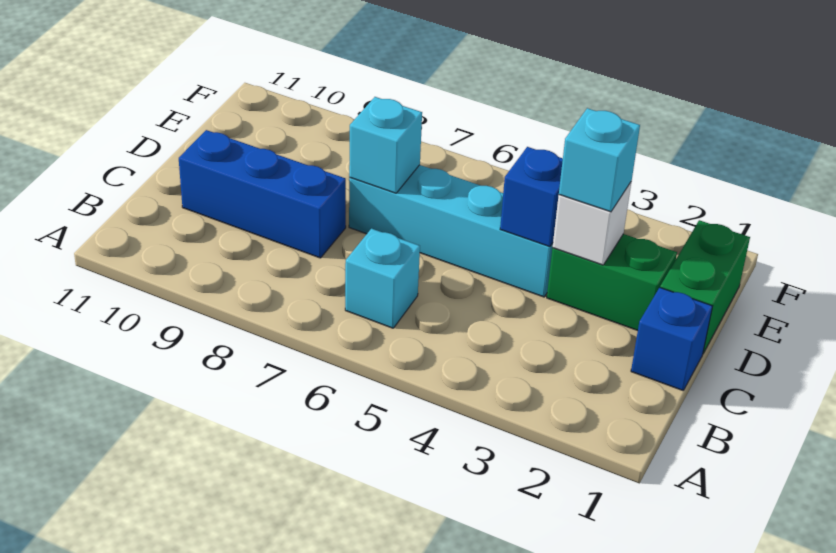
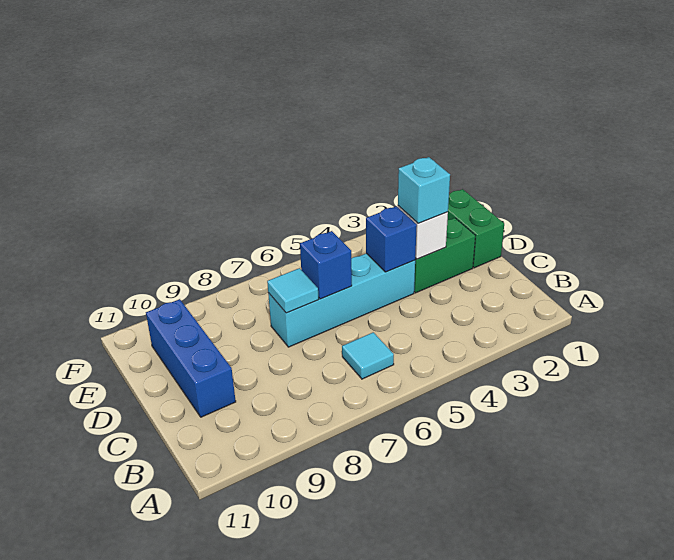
cyan brick B6 level 1 -> cyan tile B6 level 1
blue brick C1 level 1 -> blue brick D6 level 2
blue brick C8:C10 level 1 -> blue brick C10:E10 level 1
cyan brick D7 level 2 -> cyan tile D7 level 2

